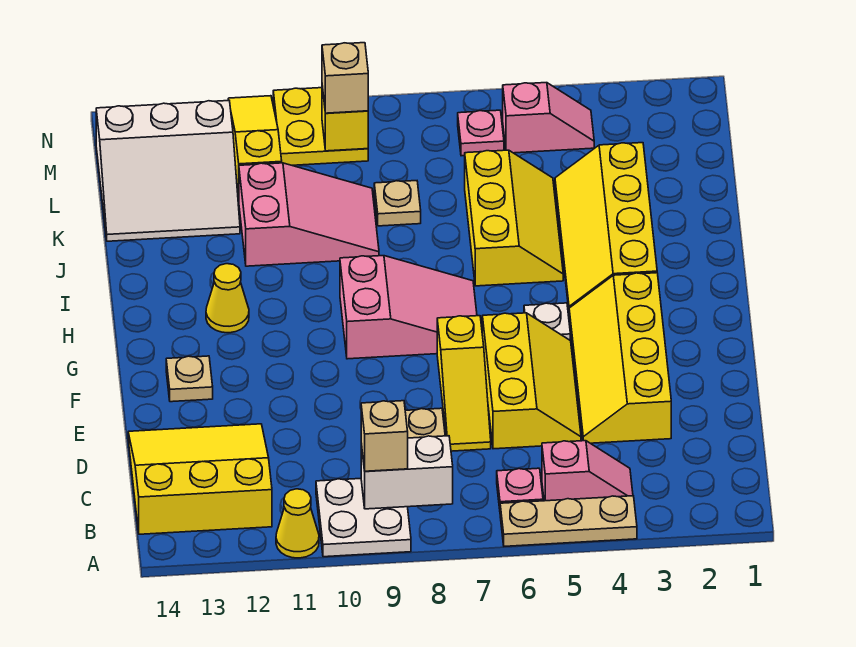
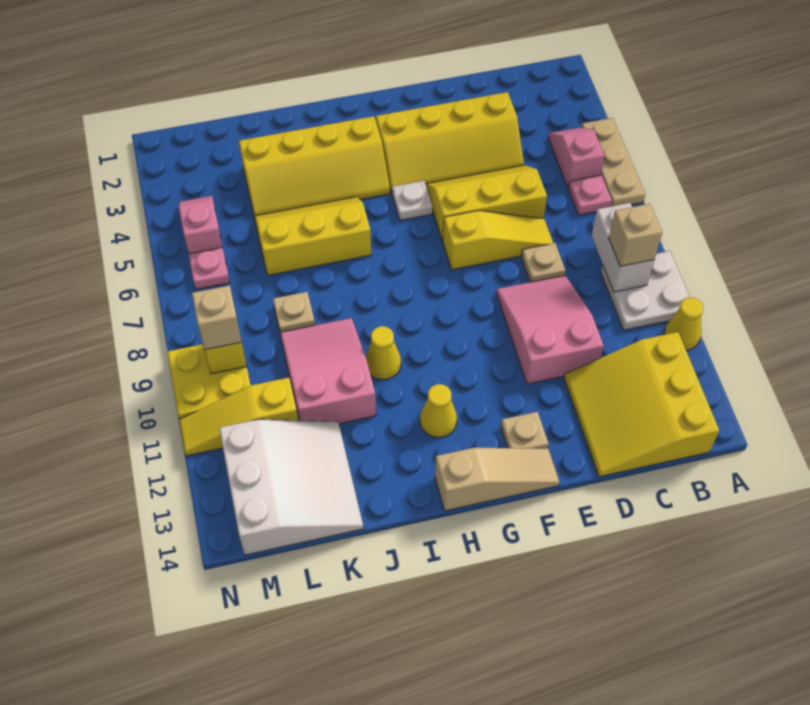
none -> tan slope F14:H14 level 1 top H
pink slope G7:H9 level 1 top 9 -> pink slope D9:E11 level 1 top 11
none -> yellow cone I10 level 1

